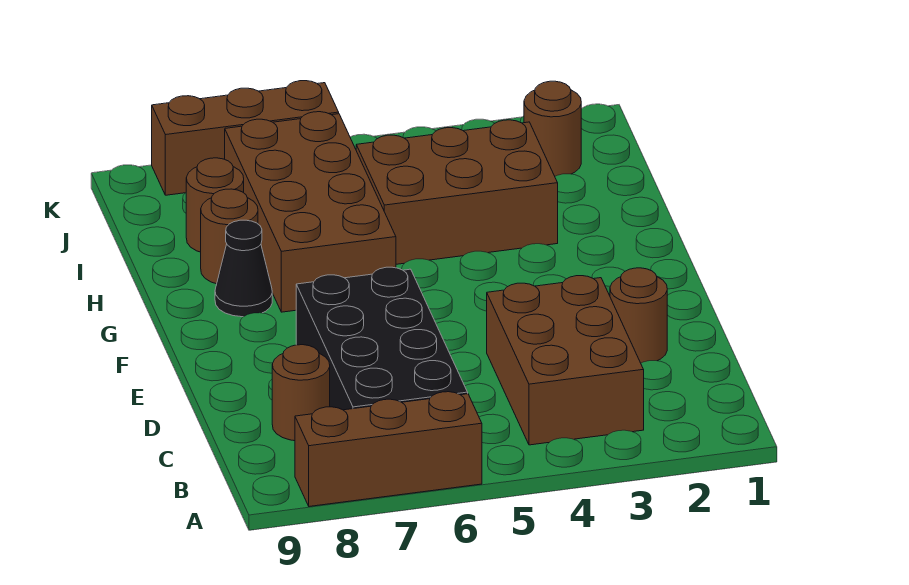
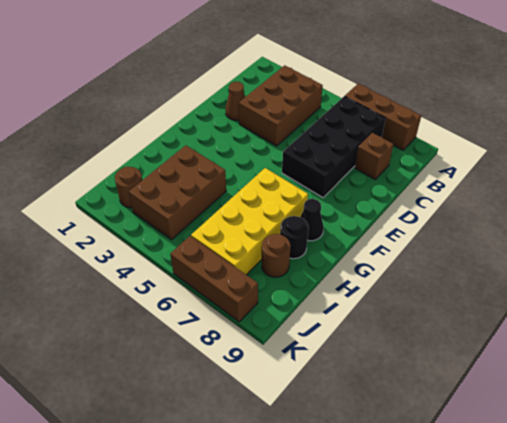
brown round brick C8 level 1 -> brown brick C8 level 1
brown round brick D2 level 1 -> brown cone D2 level 1
brown brick G6:J7 level 1 -> yellow brick G6:J7 level 1
brown brick H3:I5 level 1 -> brown brick H3:J4 level 1
brown round brick H8 level 1 -> black round brick H8 level 1

